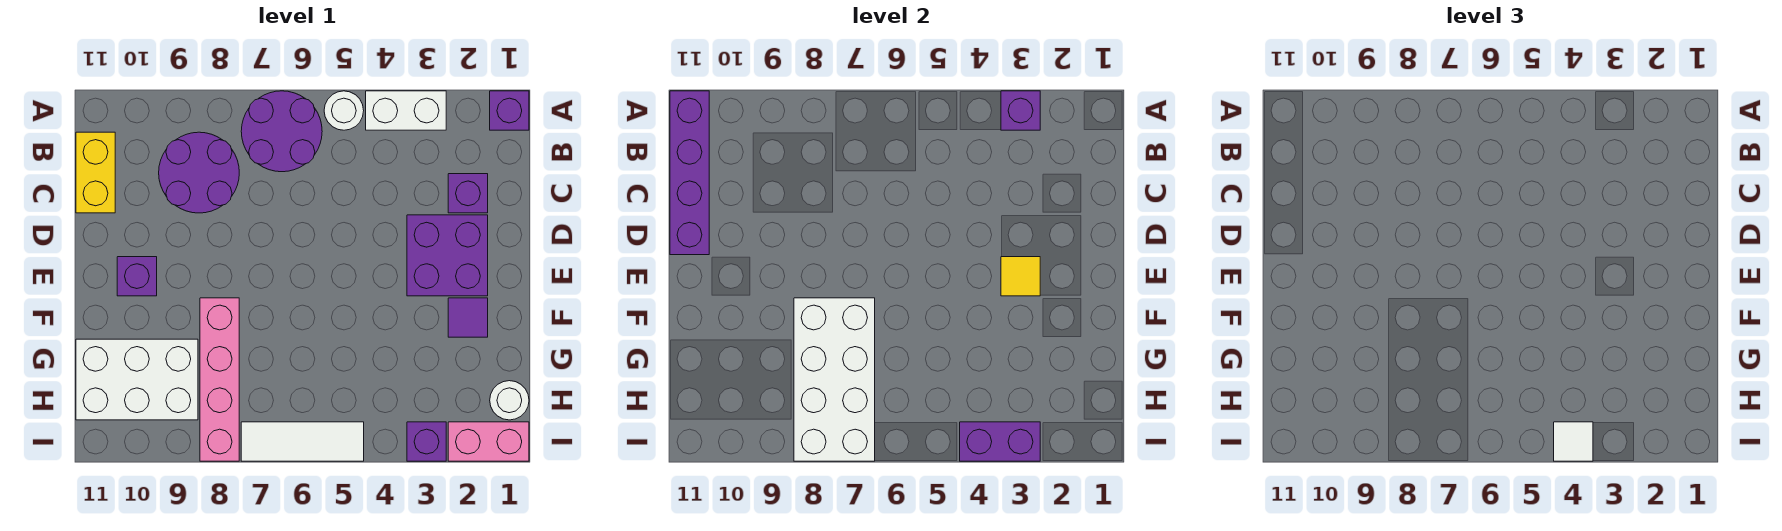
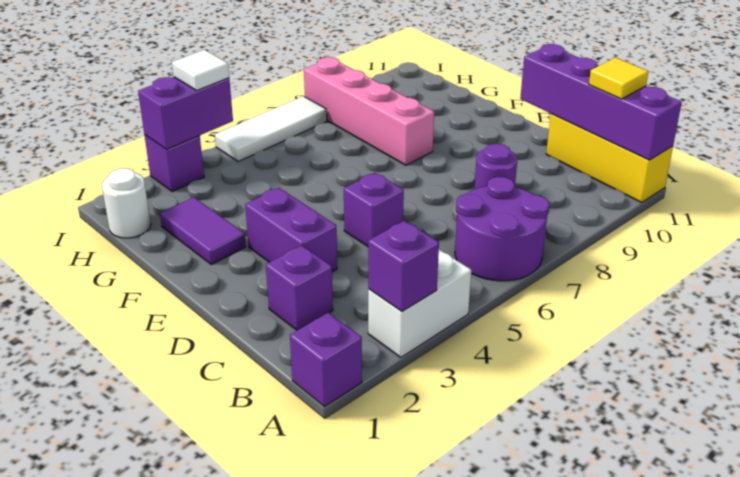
white round brick A5 level 1 -> none
purple round brick B8:C9 level 1 -> purple round brick C8 level 1
yellow brick B11:C11 level 1 -> yellow brick A11:C11 level 1
purple brick D2:E3 level 1 -> purple brick D3:E3 level 1
yellow tile E3 level 2 -> yellow tile B11 level 3
purple brick E10 level 1 -> purple brick D5 level 1
purple tile F2 level 1 -> purple tile F2:G2 level 1
white brick F7:I8 level 2 -> none
white brick G9:H11 level 1 -> none
pink brick I1:I2 level 1 -> none

